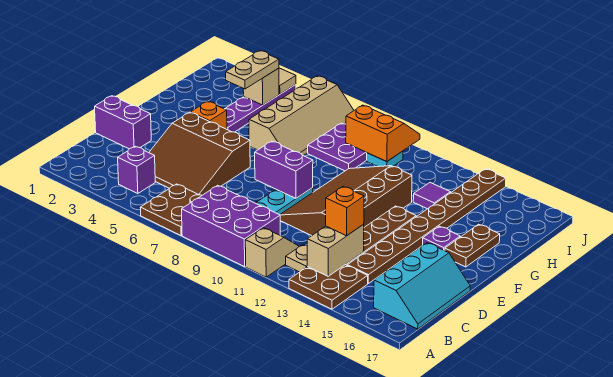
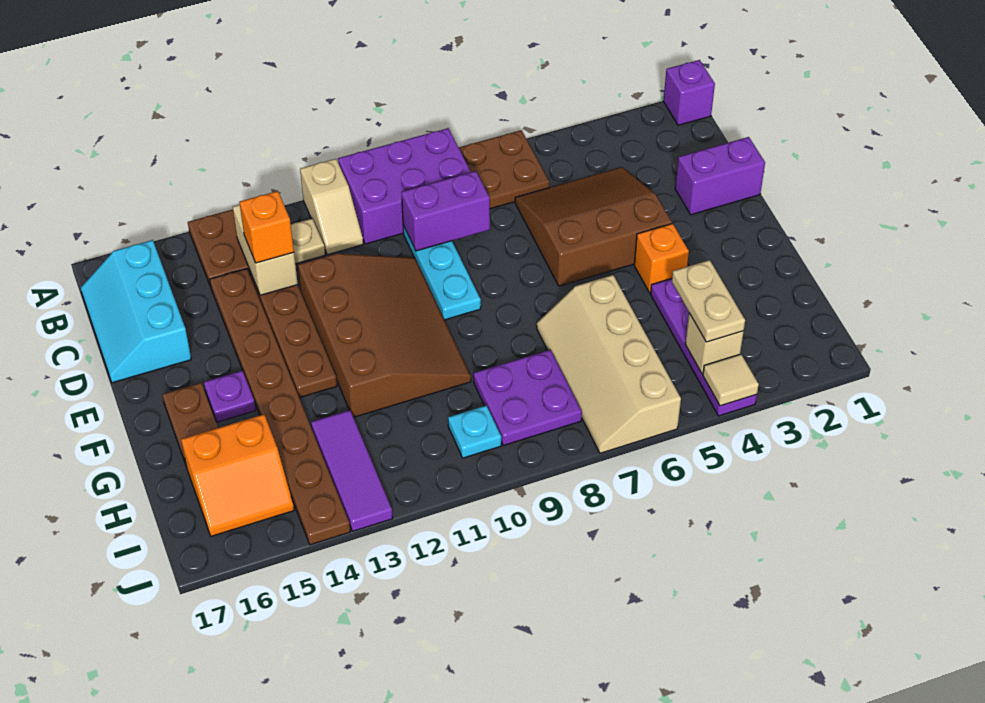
purple brick B4 level 1 -> purple brick A1 level 1
purple brick E8:E9 level 2 -> purple brick C8:C9 level 2
purple tile H13 level 1 -> purple tile H13:J13 level 1
orange slope I9:J10 level 2 top I -> orange slope H15:I16 level 1 top H

